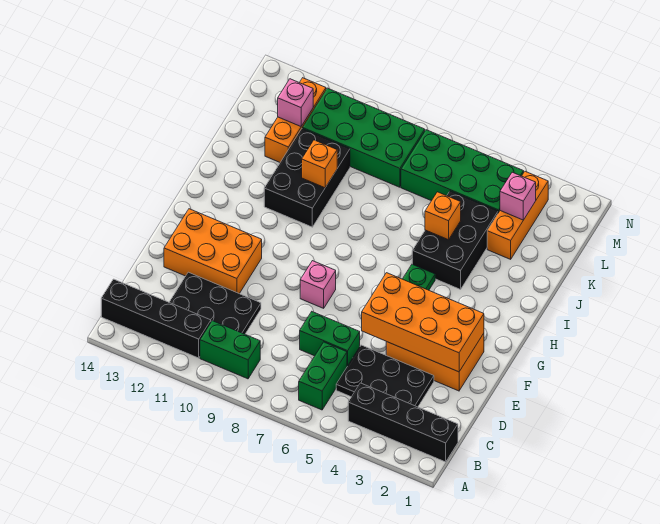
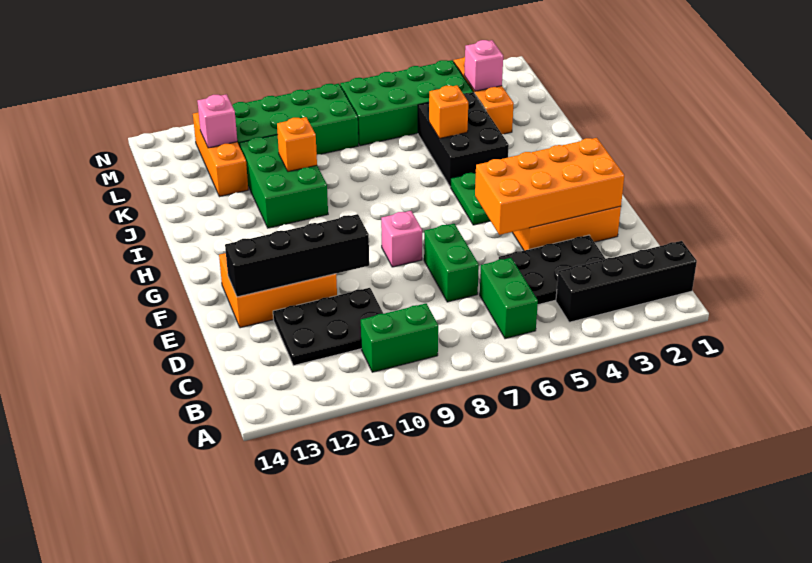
black brick B11:B14 level 1 -> black brick E10:E13 level 2
green brick D6:D7 level 1 -> green brick D7:E7 level 1
black brick I10:K11 level 1 -> green brick I10:K11 level 1

